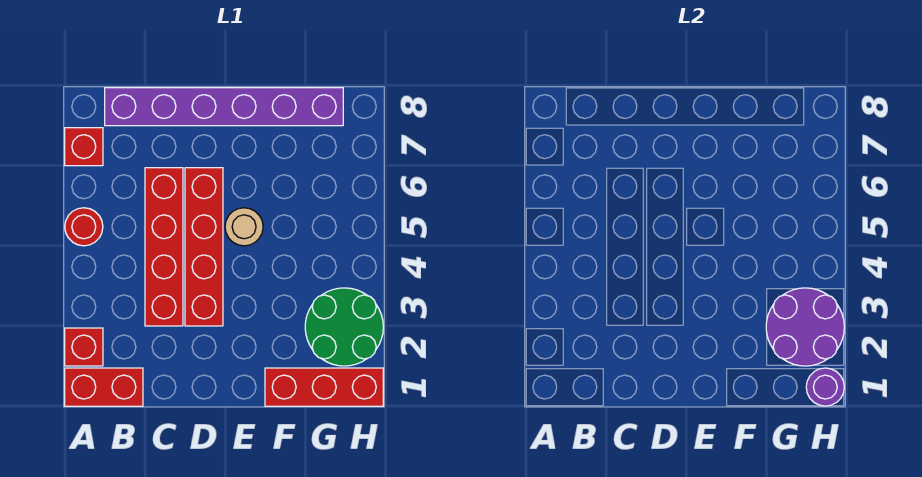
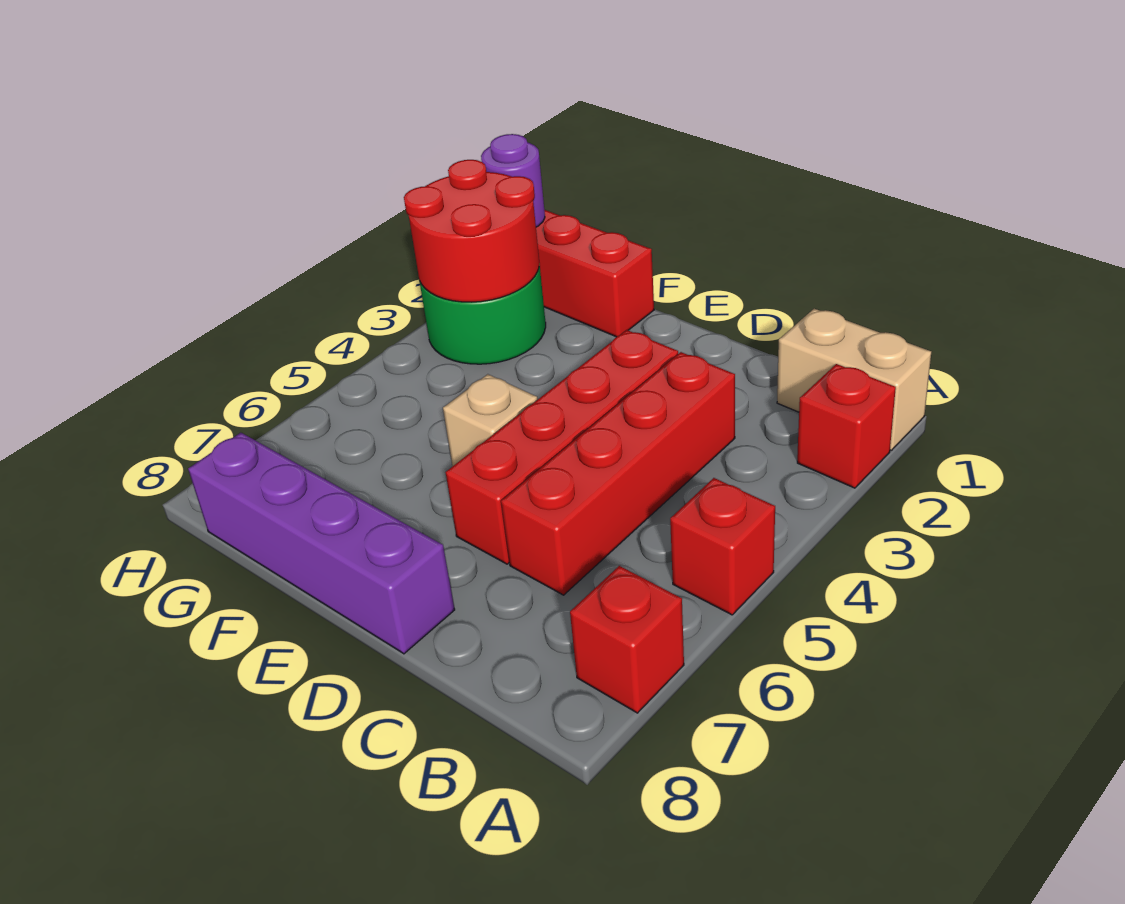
red brick A1:B1 level 1 -> tan brick A1:B1 level 1
red round brick A5 level 1 -> red brick A5 level 1
purple brick B8:G8 level 1 -> purple brick D8:G8 level 1
tan round brick E5 level 1 -> tan brick E5 level 1
purple round brick G2:H3 level 2 -> red round brick G2:H3 level 2

